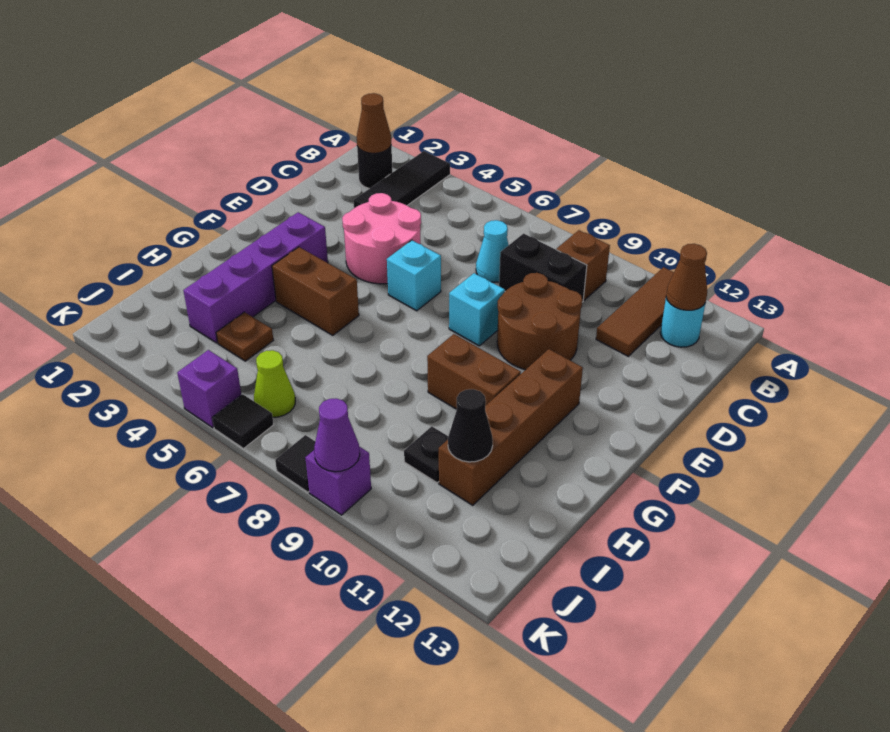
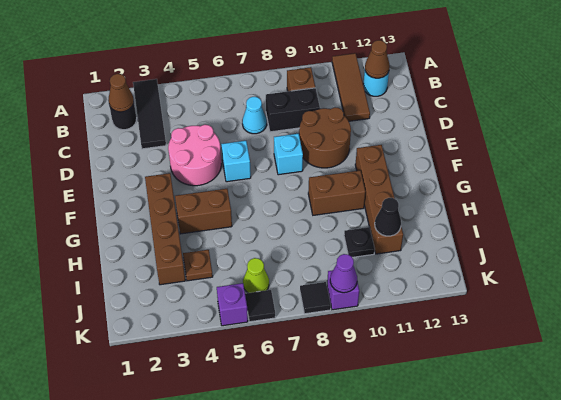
purple brick F3:I3 level 1 -> brown brick F3:I3 level 1

